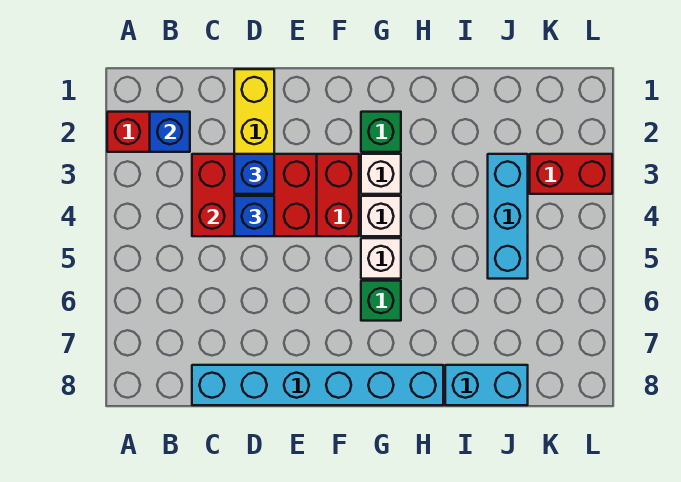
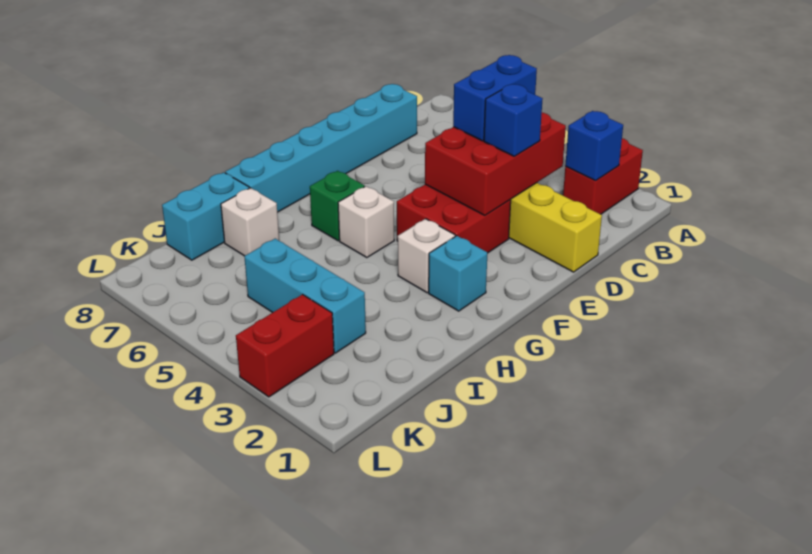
blue brick D4 level 3 -> blue brick C4:D4 level 3
green brick G2 level 1 -> cyan brick G2 level 1
white brick G4 level 1 -> white brick I7 level 1

